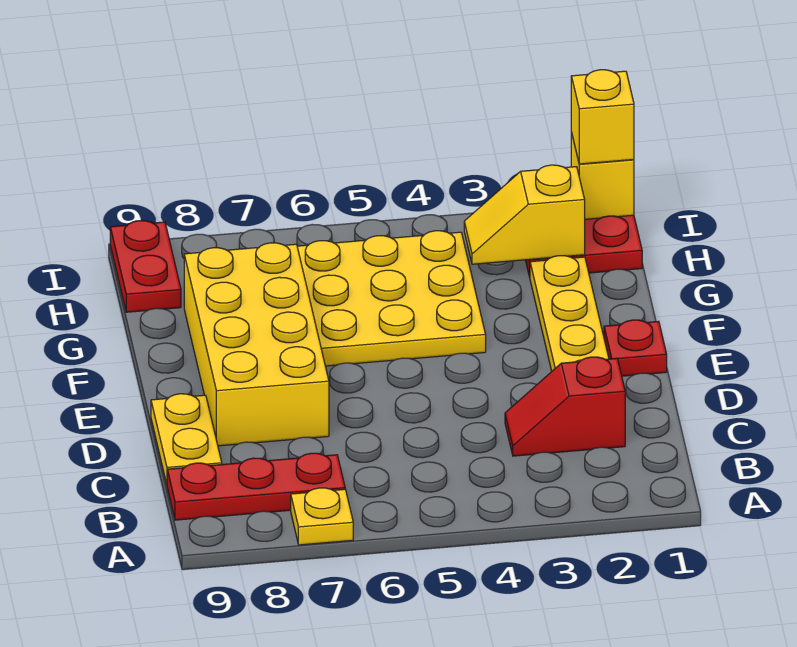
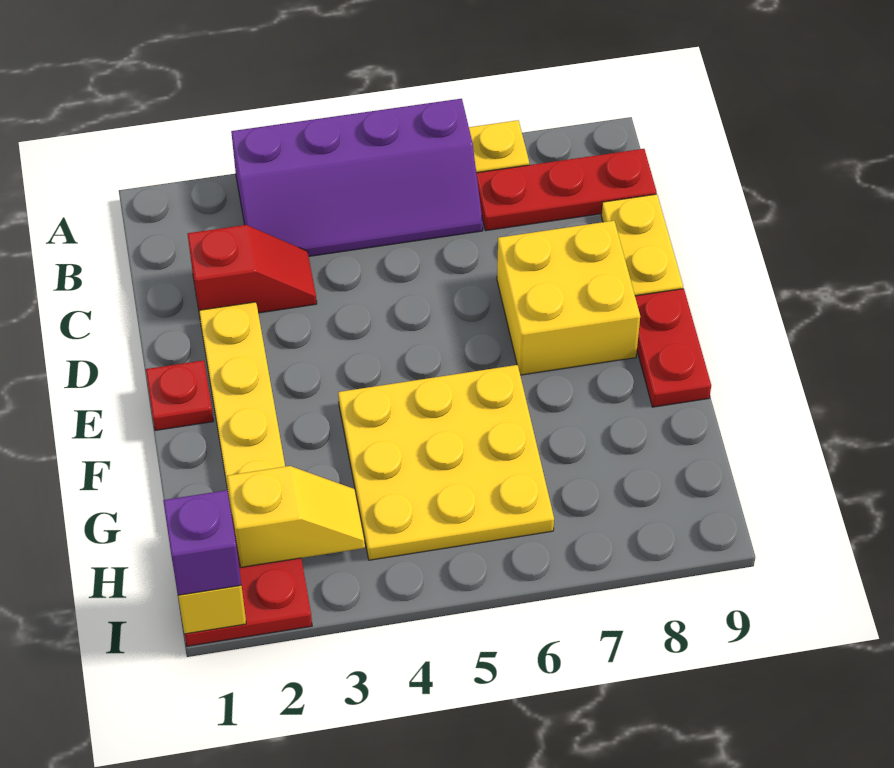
none -> purple slope A3:B6 level 1 top A
yellow brick D7:G8 level 1 -> yellow brick D7:E8 level 1
red plate H9:I9 level 1 -> red plate E9:F9 level 1
yellow brick I1 level 3 -> purple brick I1 level 3

